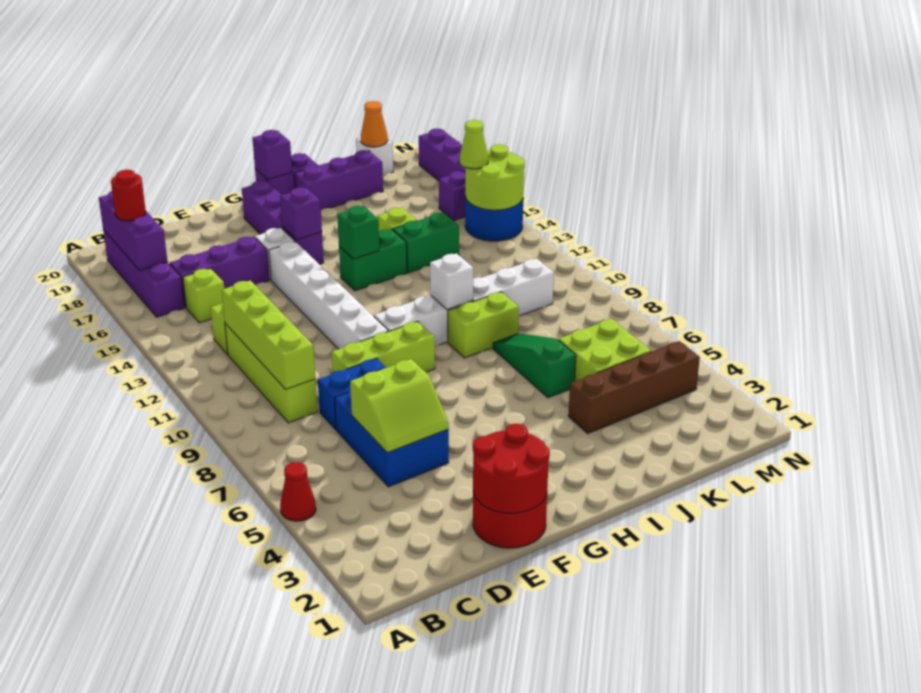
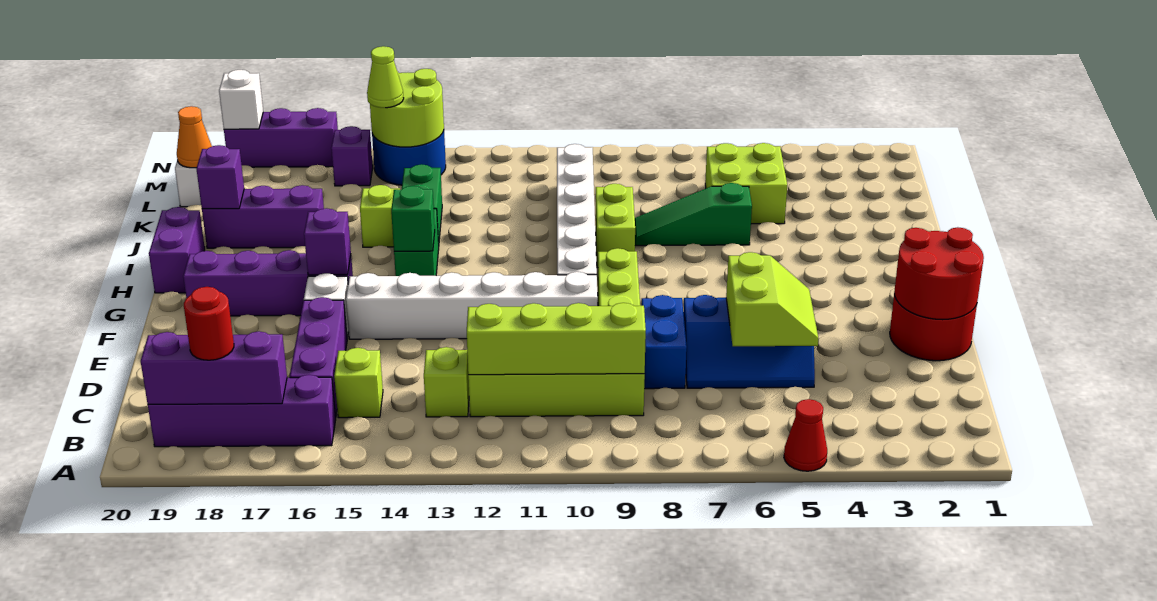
blue brick D5:E7 level 1 -> blue slope D5:E7 level 1 top E
purple brick H20 level 2 -> purple brick J19 level 2
white brick I10 level 2 -> white brick N19 level 2
purple brick I19:K19 level 1 -> purple brick J17:J19 level 1
brown brick J4:M4 level 1 -> none

